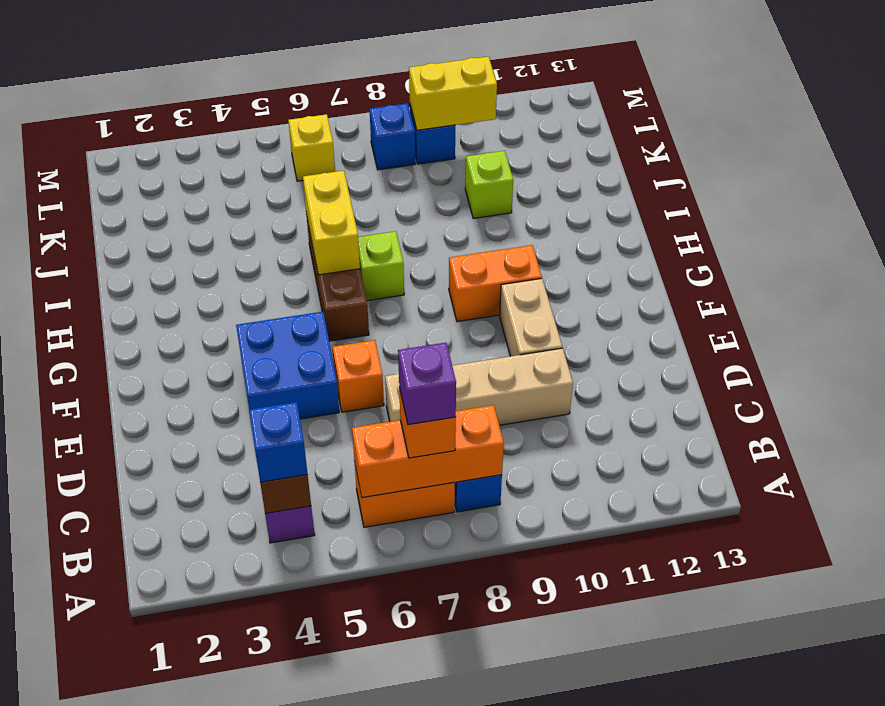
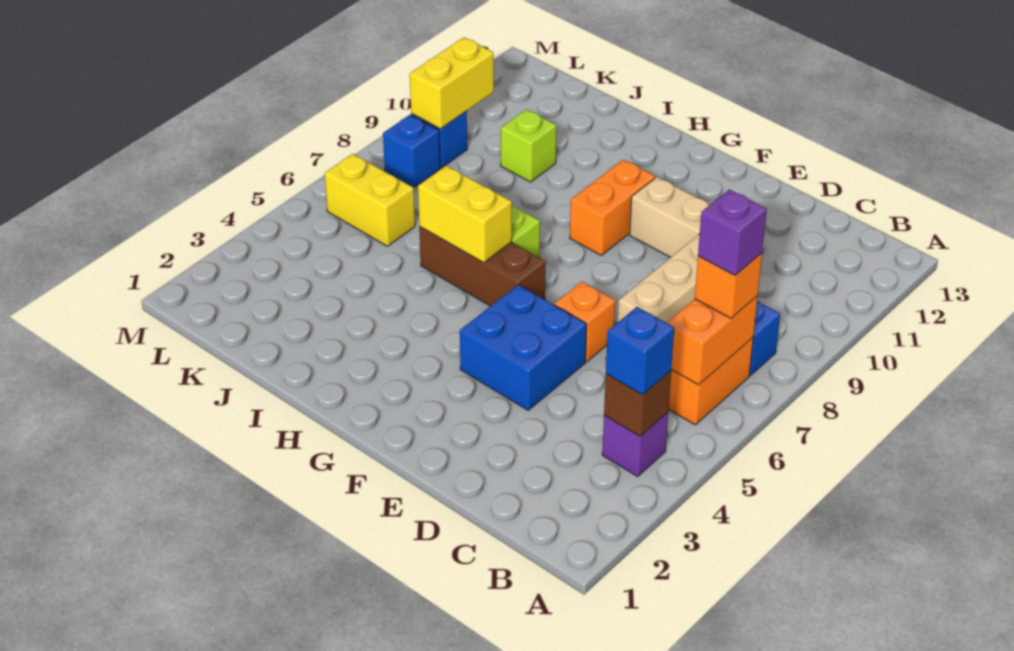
orange brick B6:B8 level 2 -> orange brick B6:B7 level 2
yellow brick L6 level 1 -> yellow brick K6:L6 level 1

